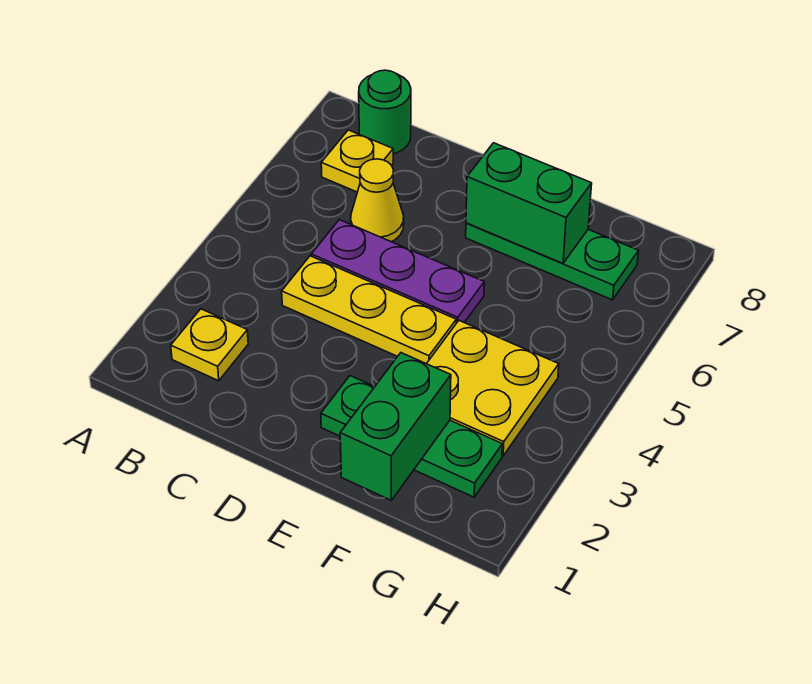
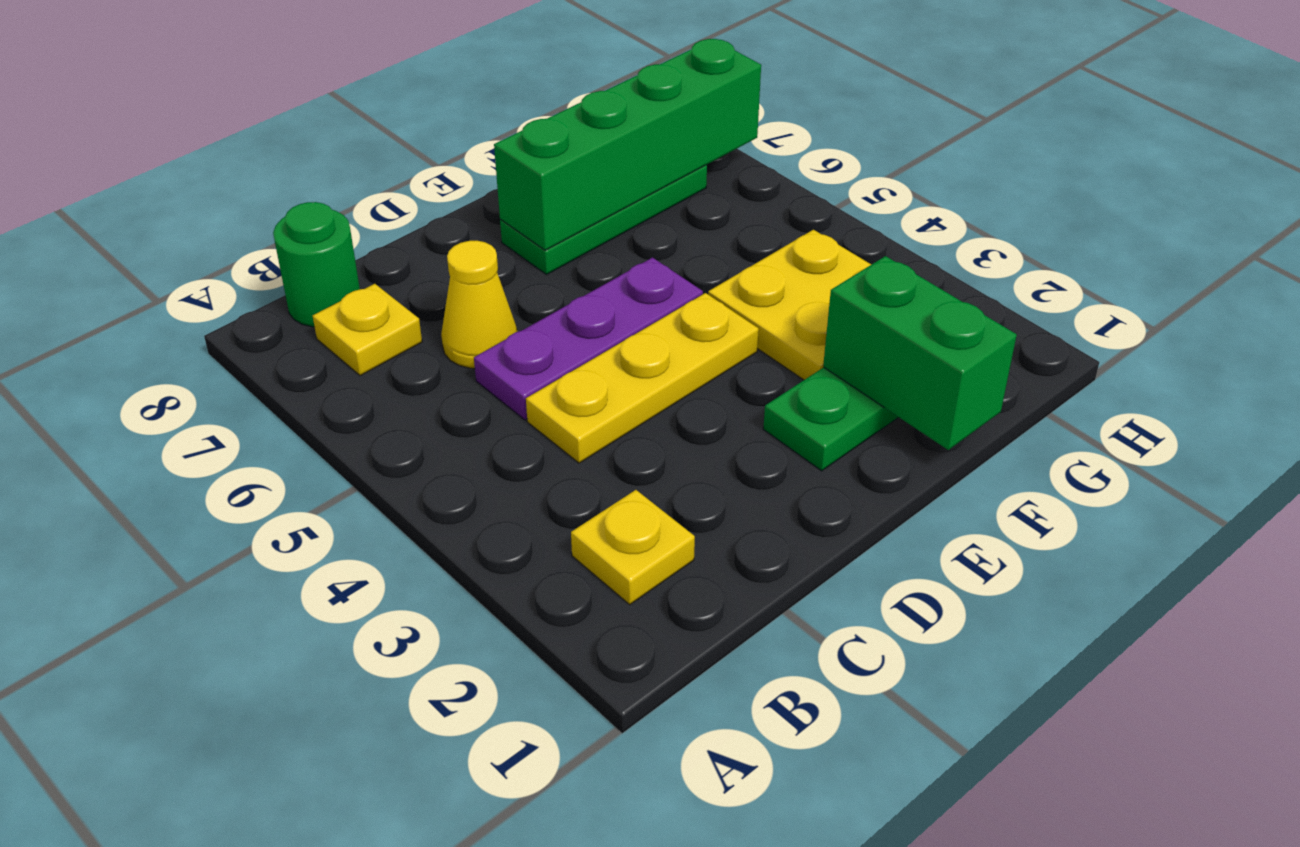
green brick E7:F7 level 2 -> green brick E7:H7 level 2

